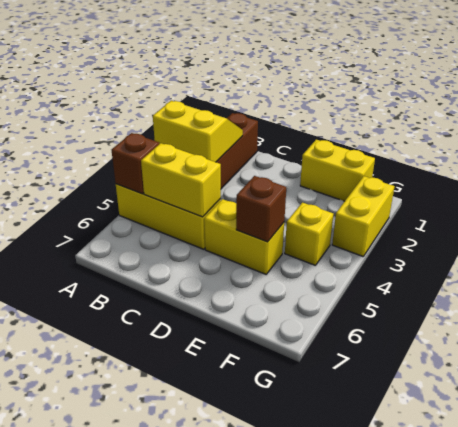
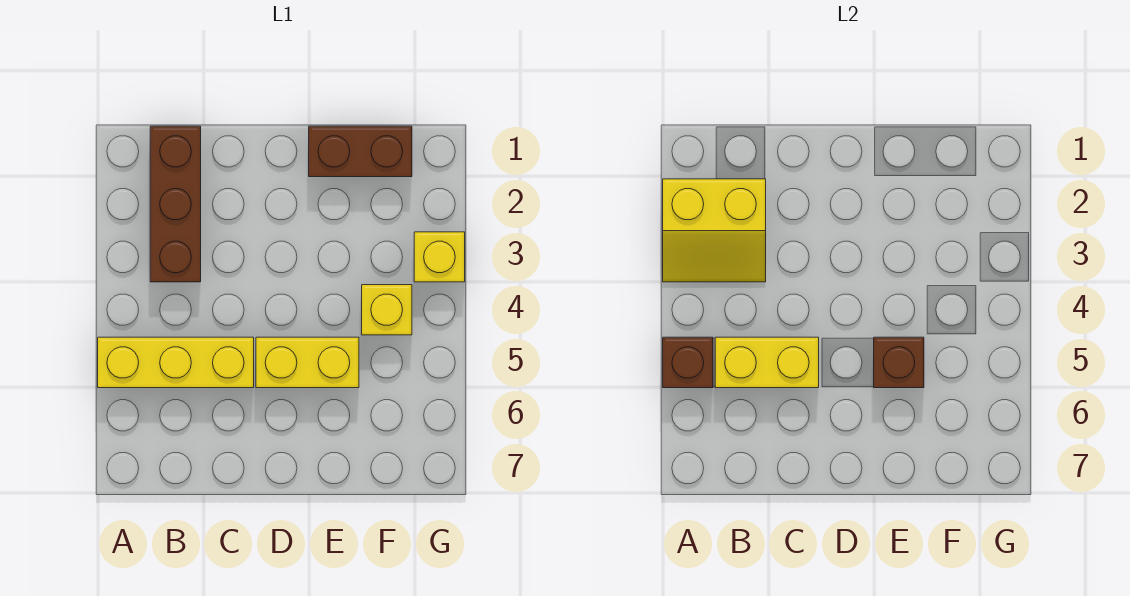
yellow slope A2:B3 level 2 top 3 -> yellow slope A2:B3 level 2 top 2
yellow brick E1:F1 level 1 -> brown brick E1:F1 level 1
yellow brick G2:G3 level 1 -> yellow brick G3 level 1

